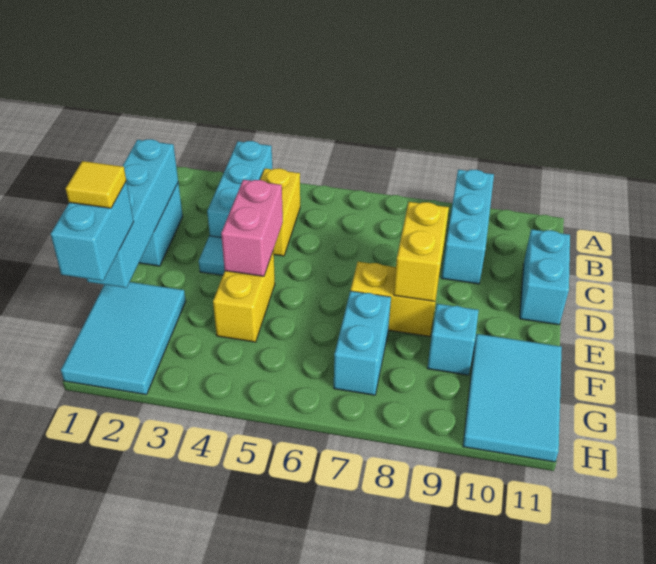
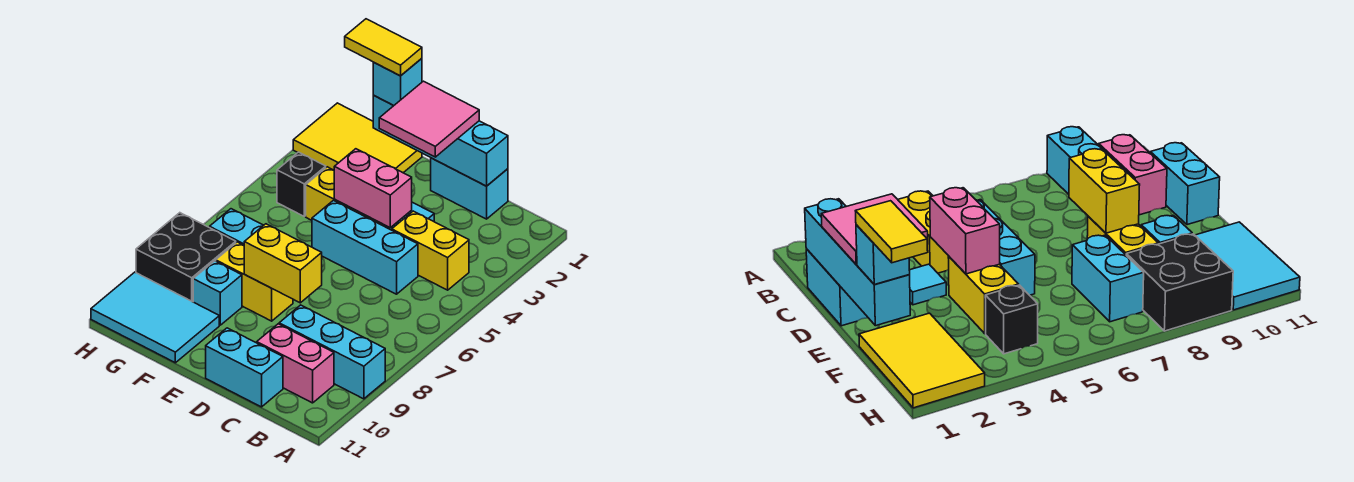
cyan brick A3:C3 level 1 -> cyan brick C5:E5 level 1
none -> pink brick B10:C10 level 1
none -> pink tile D1:E2 level 3
yellow brick E7:E8 level 1 -> yellow brick E8:F8 level 1
cyan tile F1:H2 level 1 -> yellow tile F1:H2 level 1
cyan brick F1:G1 level 3 -> cyan brick F1 level 3
yellow tile F1 level 4 -> yellow tile F1:G1 level 4
none -> black brick G4 level 1
none -> black brick G8:H9 level 1

